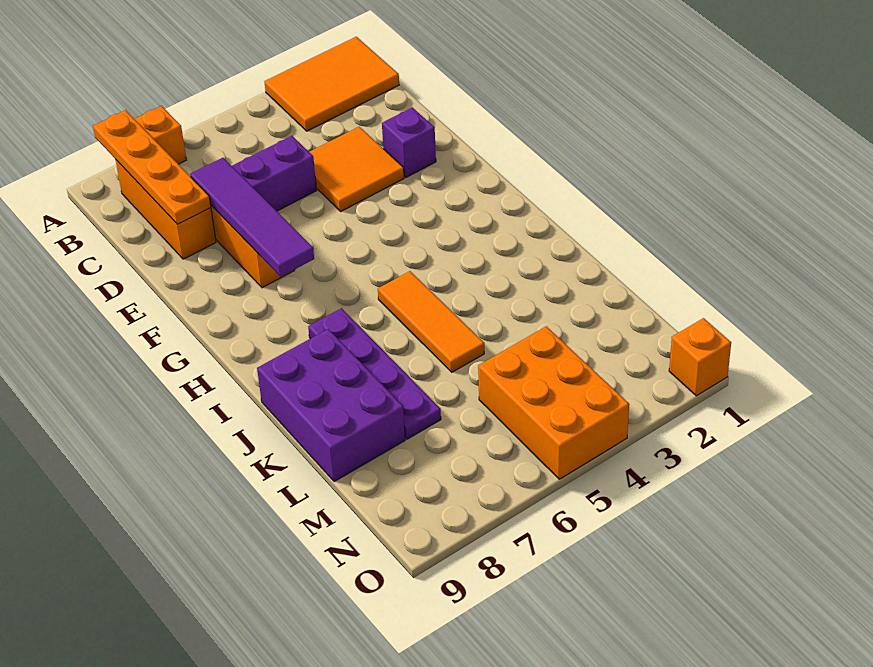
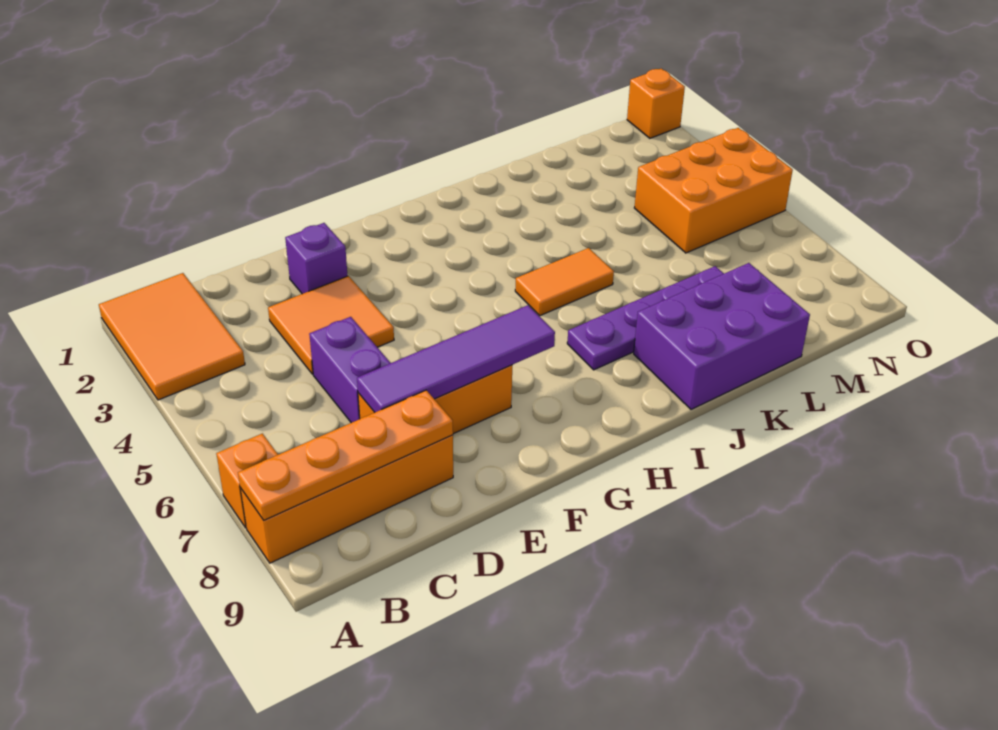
orange brick B8:D8 level 1 -> orange brick A8:D8 level 1
orange tile I5:K5 level 1 -> orange tile I5:J5 level 1

